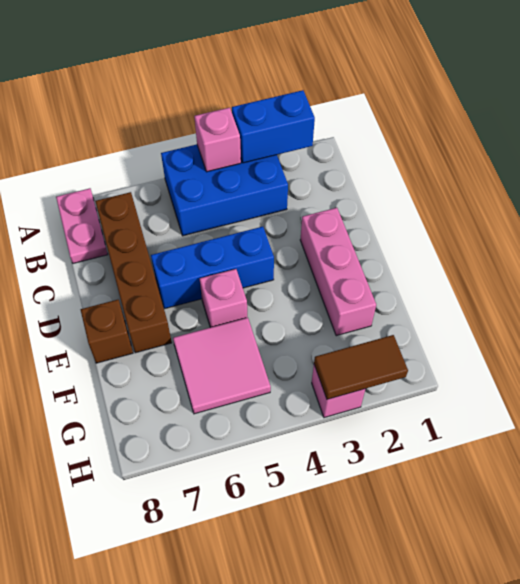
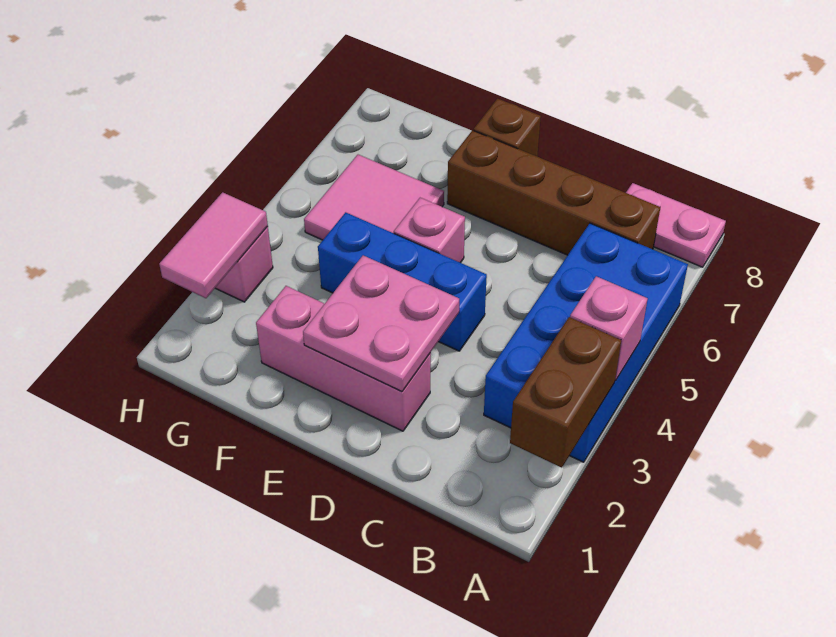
blue brick A2:A3 level 2 -> brown brick A2:A3 level 2
blue brick A3:B5 level 1 -> blue brick A3:B6 level 1
none -> pink plate D2:E3 level 2
blue brick D4:D6 level 1 -> blue brick D4:F4 level 1
brown tile H2:H3 level 2 -> pink tile H2:H3 level 2

